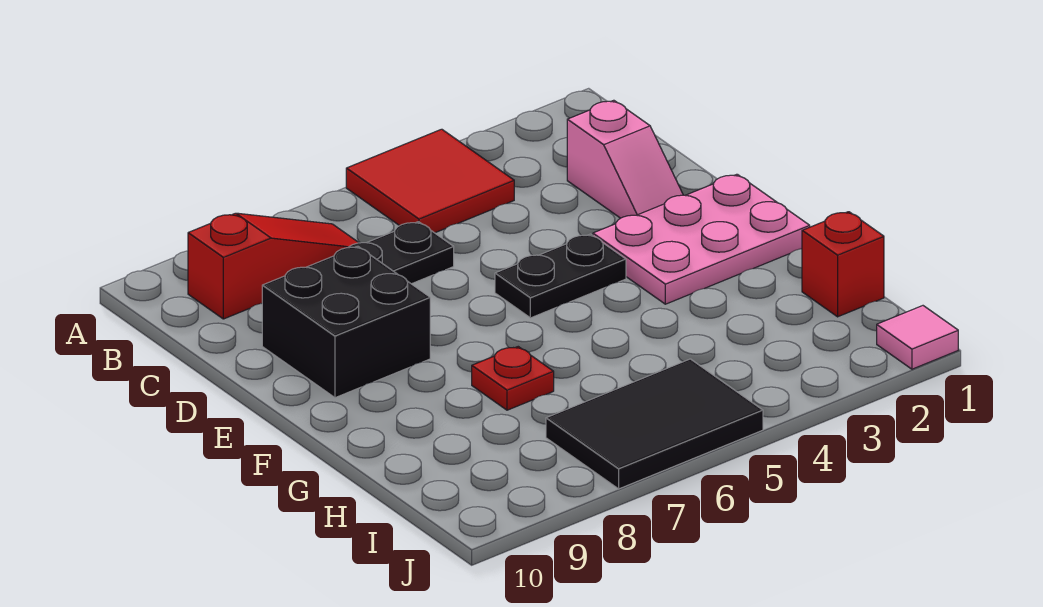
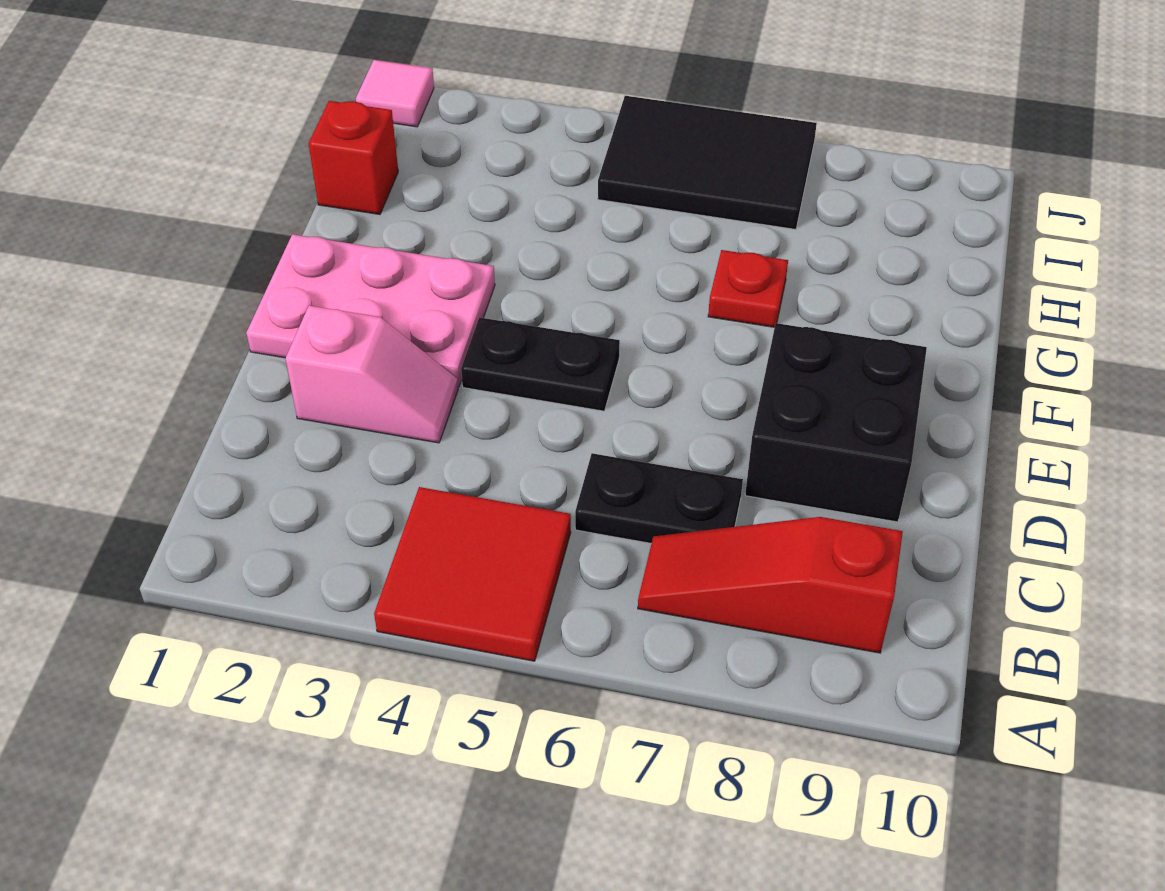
pink slope C2:D2 level 1 top C -> pink slope D2:D3 level 1 top 2

